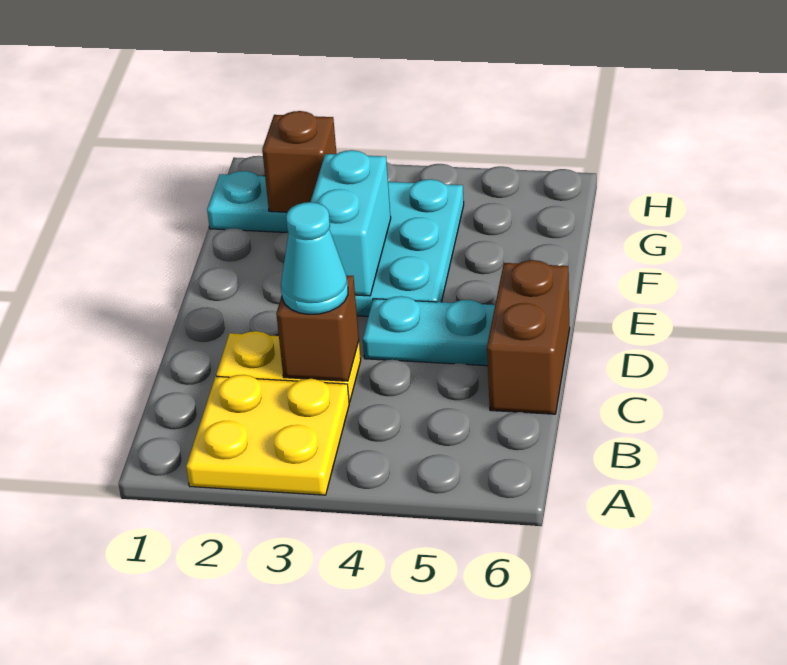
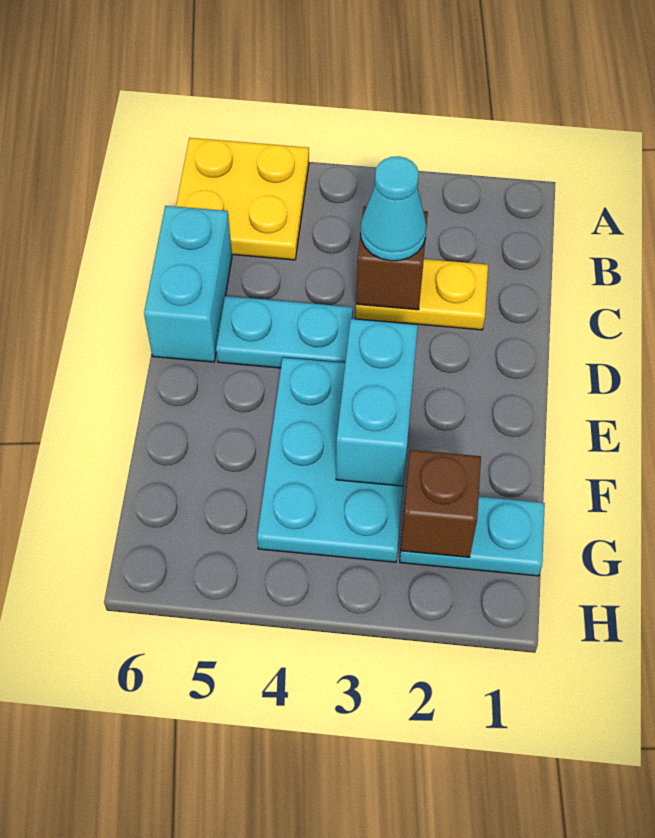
yellow plate A2:B3 level 1 -> yellow plate A5:B6 level 1
brown brick C6:D6 level 1 -> cyan brick C6:D6 level 1

